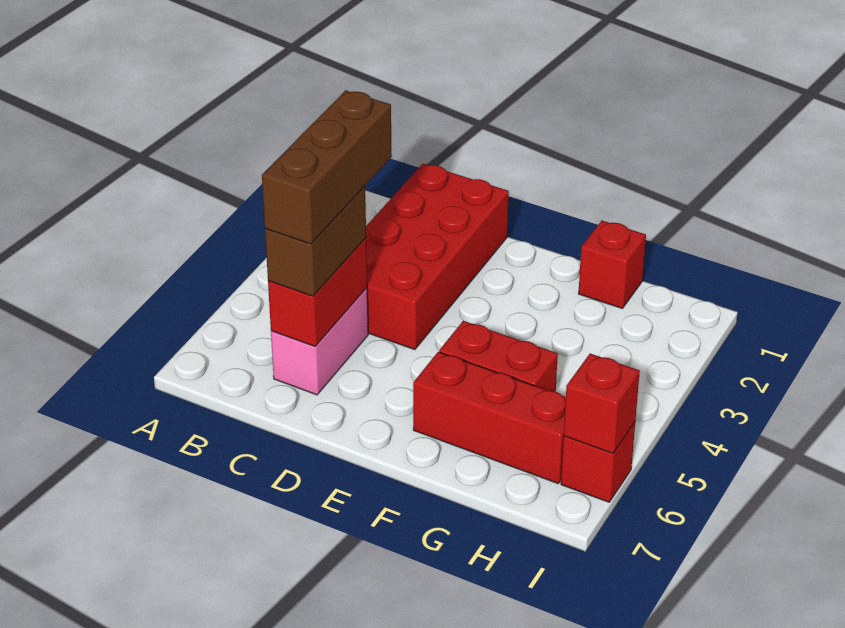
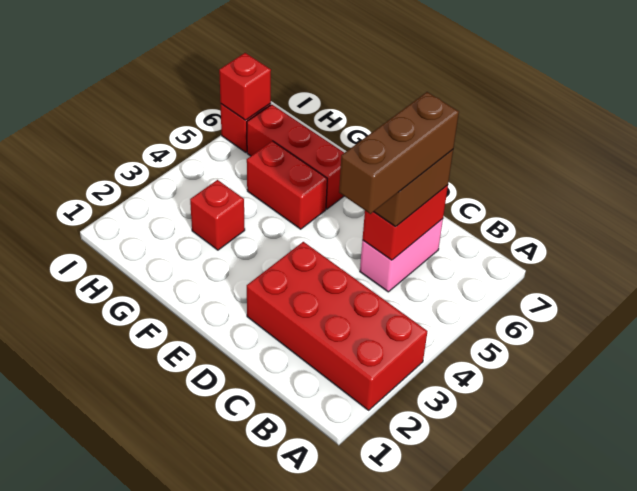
red brick C1:D4 level 1 -> red brick A2:D3 level 1
red brick G1 level 1 -> red brick G3 level 1

